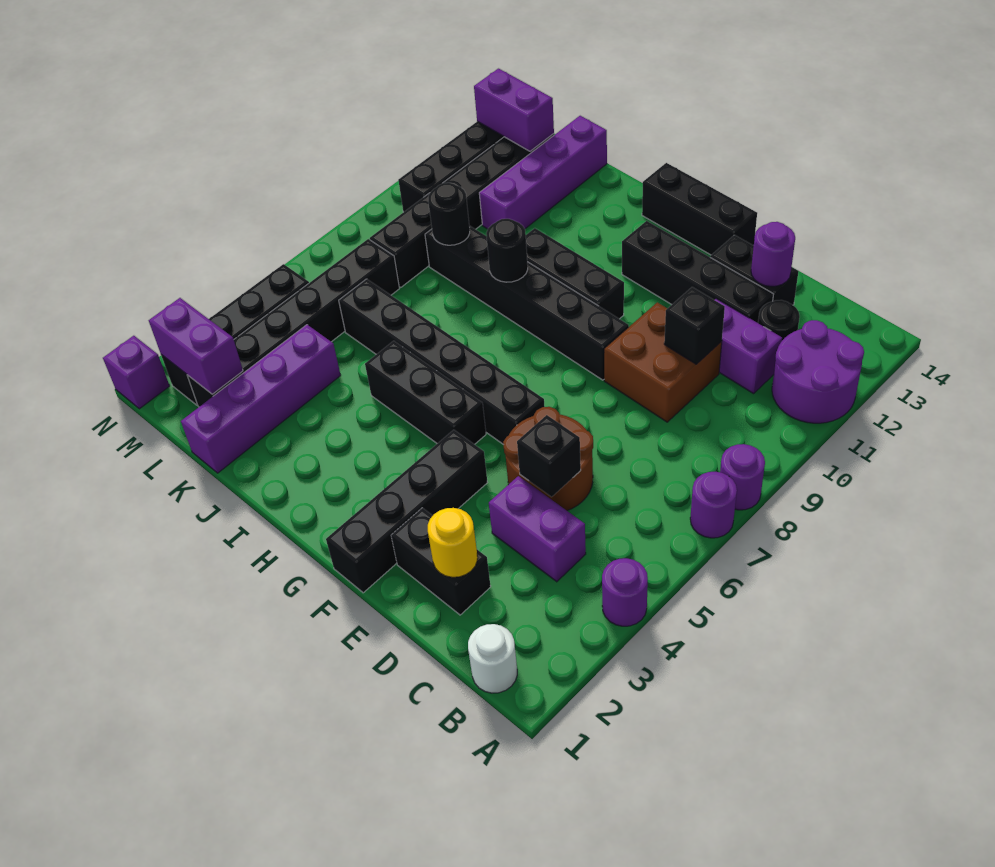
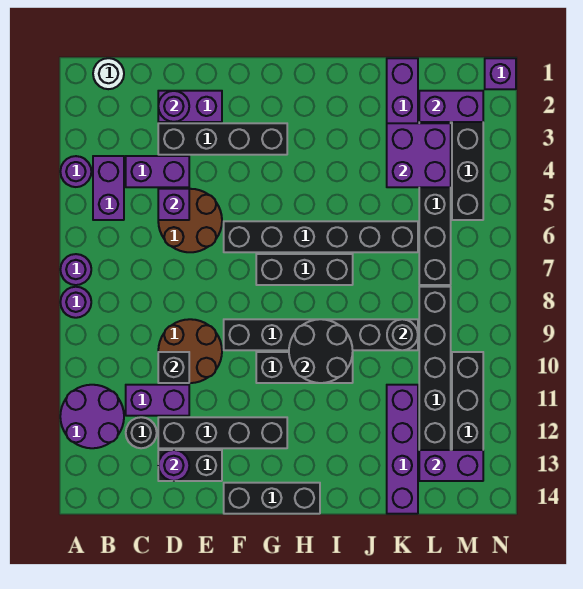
none -> purple brick B4:B5 level 1
black brick D2:E2 level 1 -> purple brick D2:E2 level 1
yellow round brick D2 level 2 -> purple round brick D2 level 2
black brick D5 level 2 -> purple brick D5 level 2
brown brick D9:E10 level 1 -> brown round brick D9:E10 level 1
black brick F1:F4 level 1 -> black brick D3:G3 level 1
black brick G5:I5 level 1 -> black brick G7:I7 level 1
black round brick I9 level 2 -> black round brick H9:I10 level 2
none -> purple brick K3:L4 level 2

